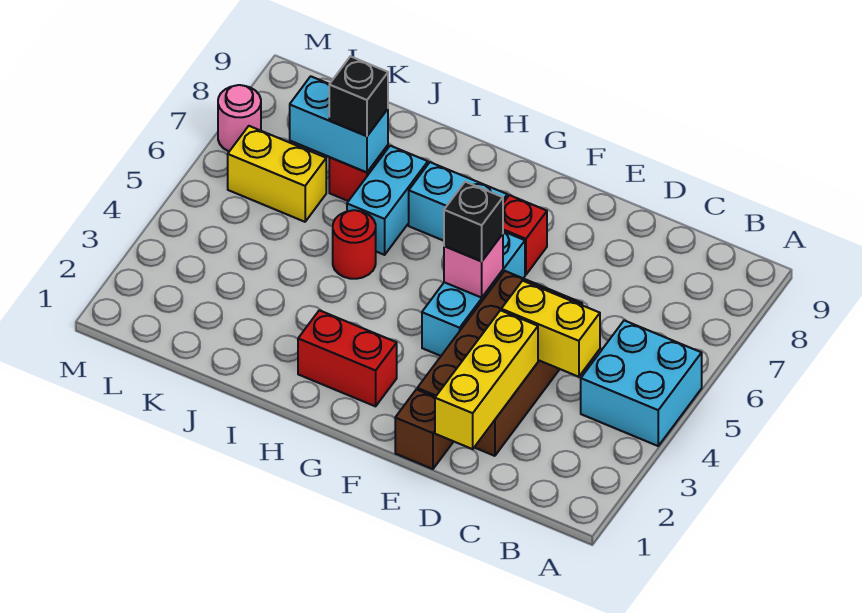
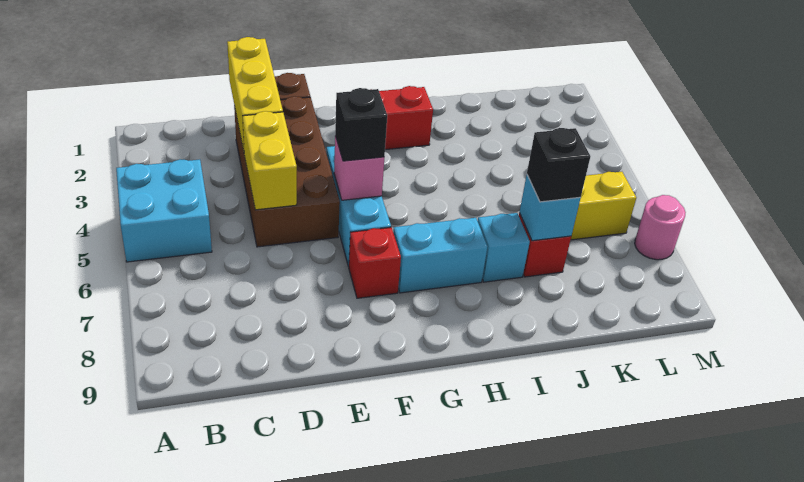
yellow brick C4:D4 level 2 -> yellow brick D4:D5 level 2
red round brick I5 level 1 -> none
cyan brick I6:I7 level 1 -> cyan brick I7 level 1
cyan brick J7:K7 level 2 -> cyan brick J7 level 2

